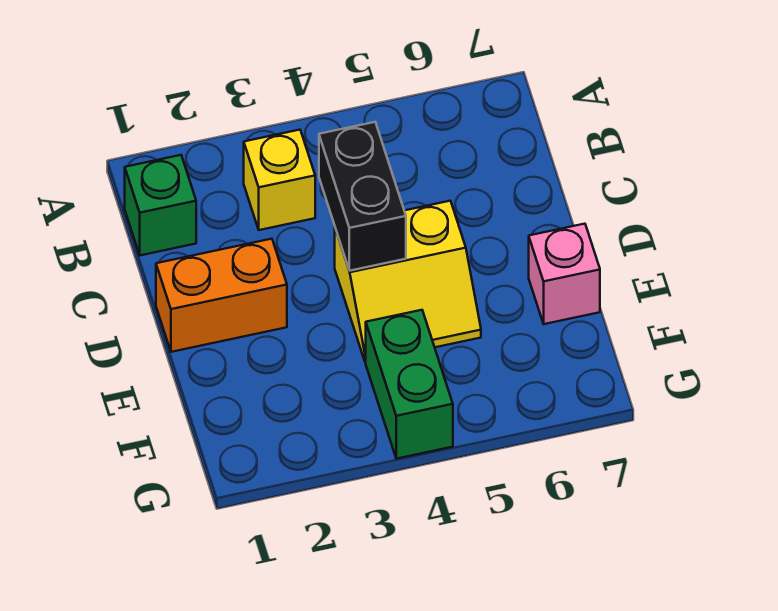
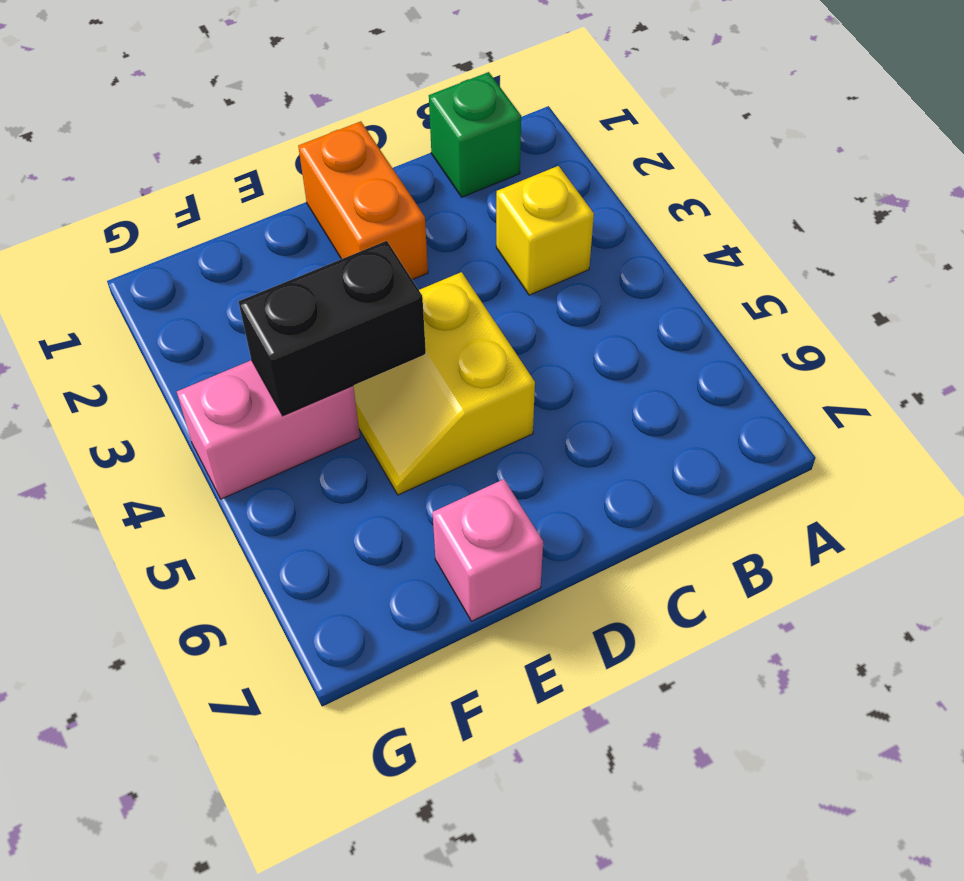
black brick C4:D4 level 2 -> black brick E4:F4 level 2
green brick F4:G4 level 1 -> pink brick F4:G4 level 1

